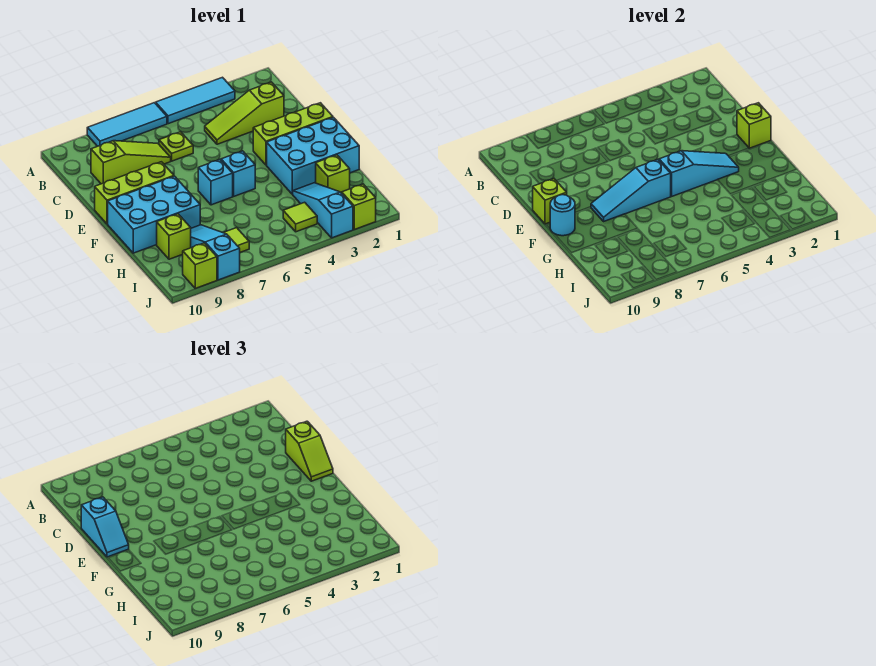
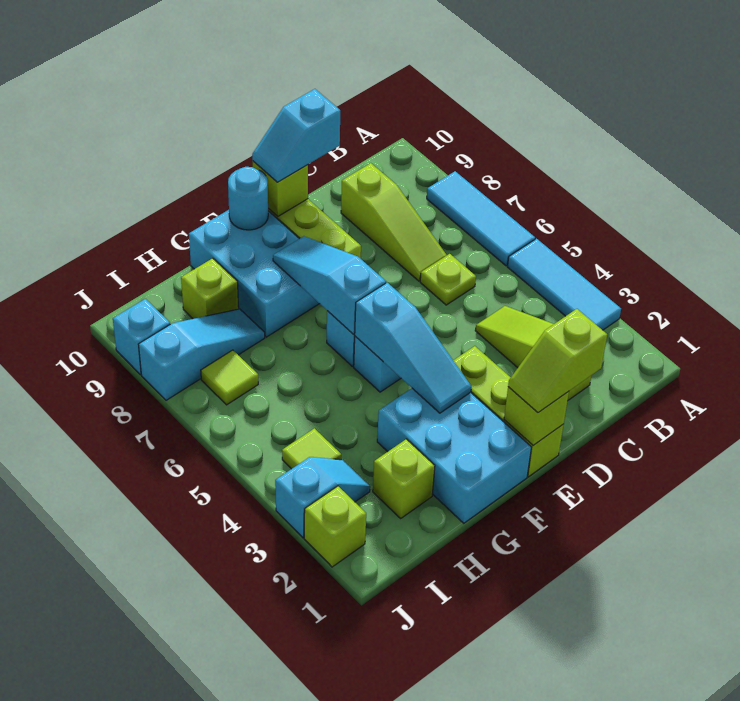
cyan slope H3:J3 level 1 top J -> cyan slope I3:J3 level 1 top J
lime brick J9 level 1 -> cyan brick J9 level 1

